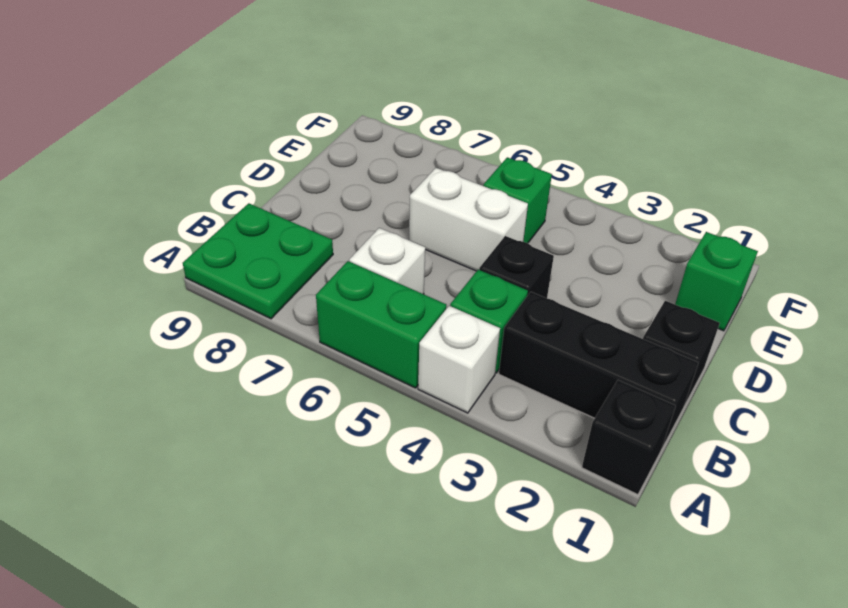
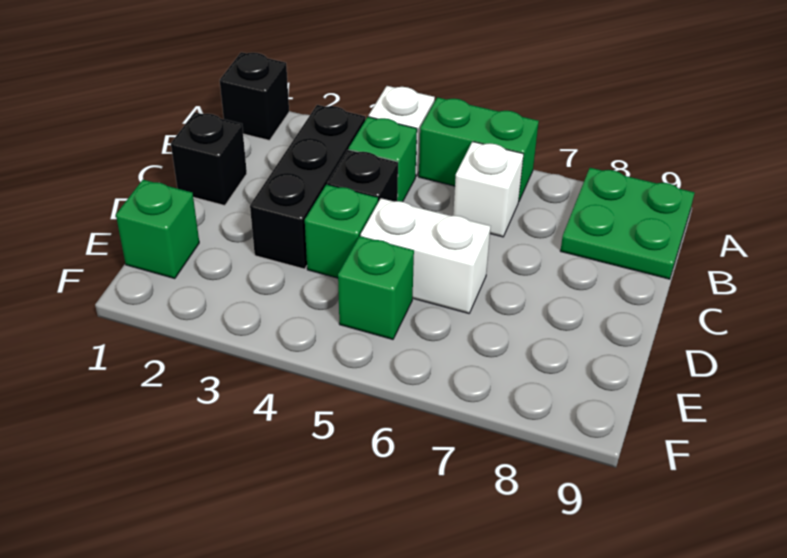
black brick B1:B3 level 1 -> black brick B3:D3 level 1
none -> green brick D4 level 1

